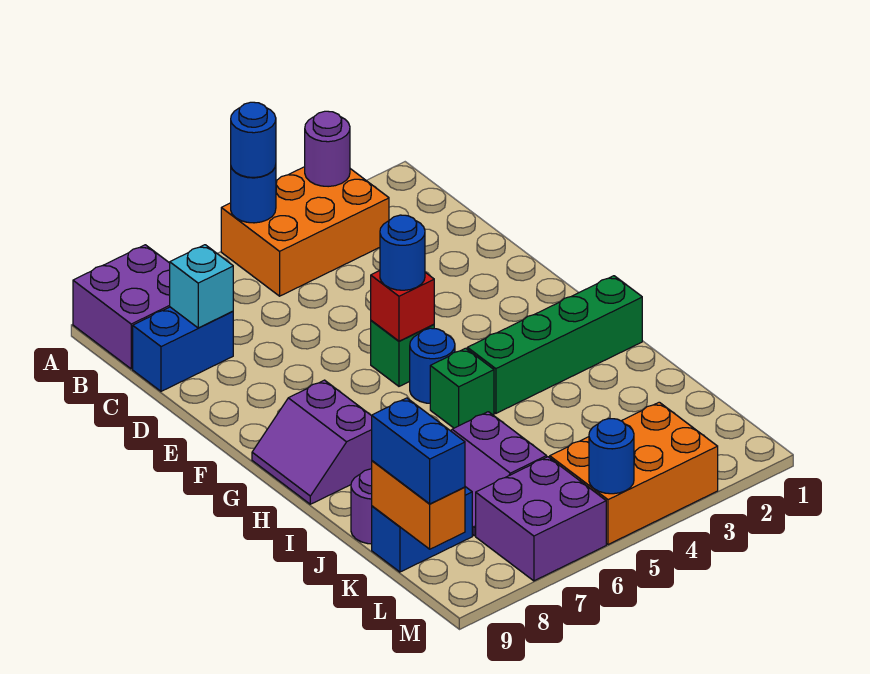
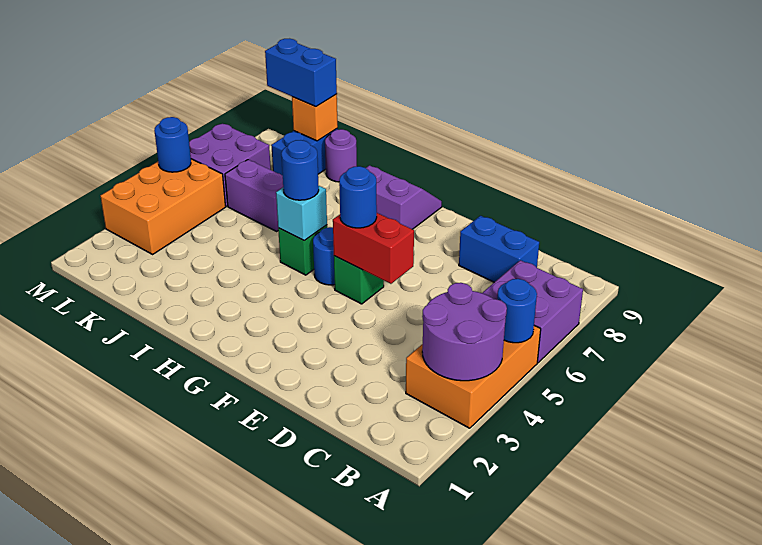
purple round brick A3 level 2 -> purple round brick A3:B4 level 2
blue round brick A5 level 3 -> blue round brick H5 level 3
purple brick A8:B9 level 1 -> purple brick A6:B7 level 1
blue brick C8:C9 level 1 -> blue brick C8:D8 level 1
cyan brick C8 level 2 -> cyan brick H5 level 2
red brick F5 level 2 -> red brick E5:F5 level 2
green brick H1:H4 level 1 -> none
orange brick K9:L9 level 2 -> orange brick K9 level 2

